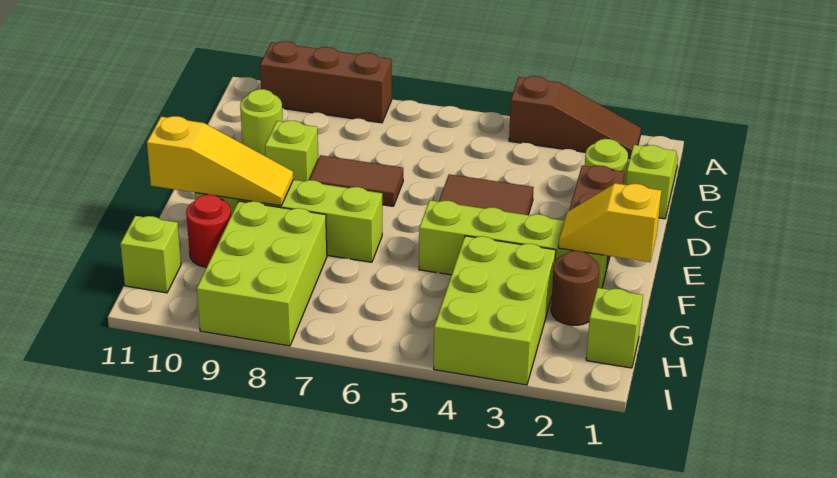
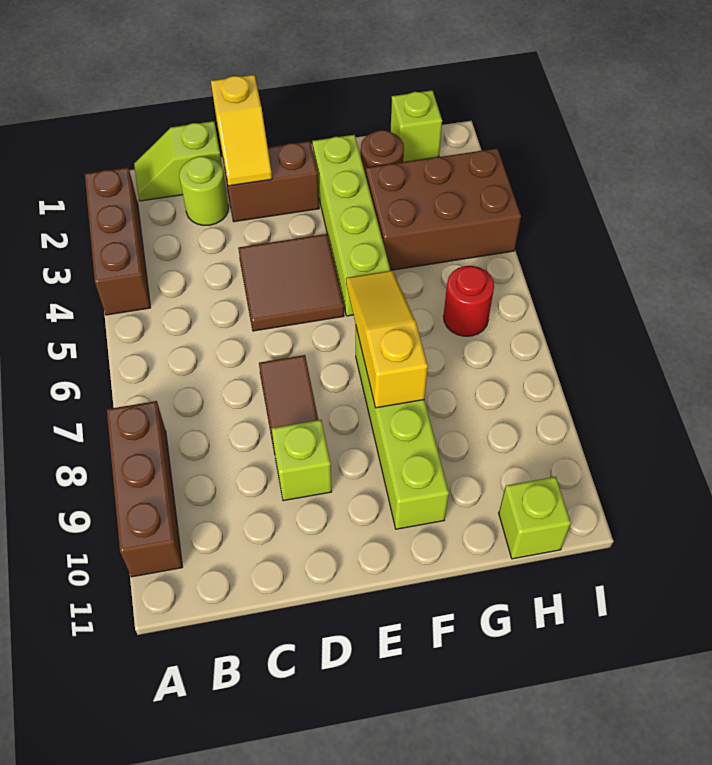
brown slope A2:A4 level 1 top 4 -> brown brick A2:A4 level 1
lime round brick C10 level 1 -> none
yellow slope F1:F2 level 2 top 1 -> yellow slope D1:D2 level 2 top 1
yellow slope F9:F11 level 2 top 11 -> yellow slope F6:F8 level 2 top 8
lime brick G3:I4 level 1 -> brown brick G3:I4 level 1
lime brick G8:I9 level 1 -> none
red round brick G10 level 1 -> red round brick H6 level 1

